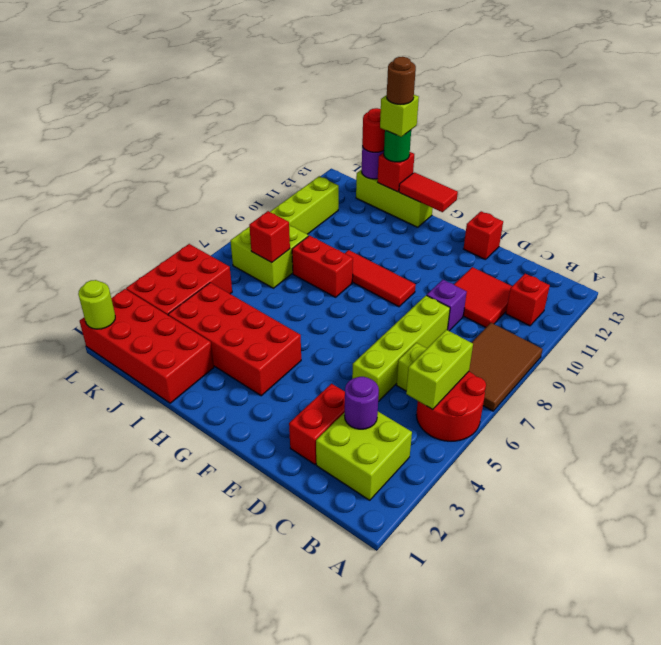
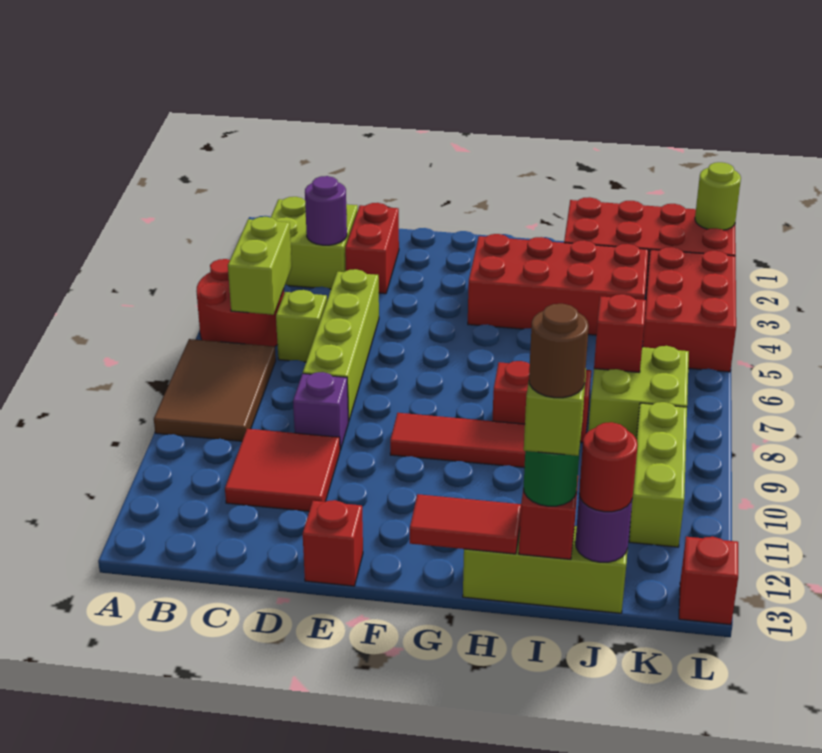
red brick B11 level 1 -> red brick L13 level 1

